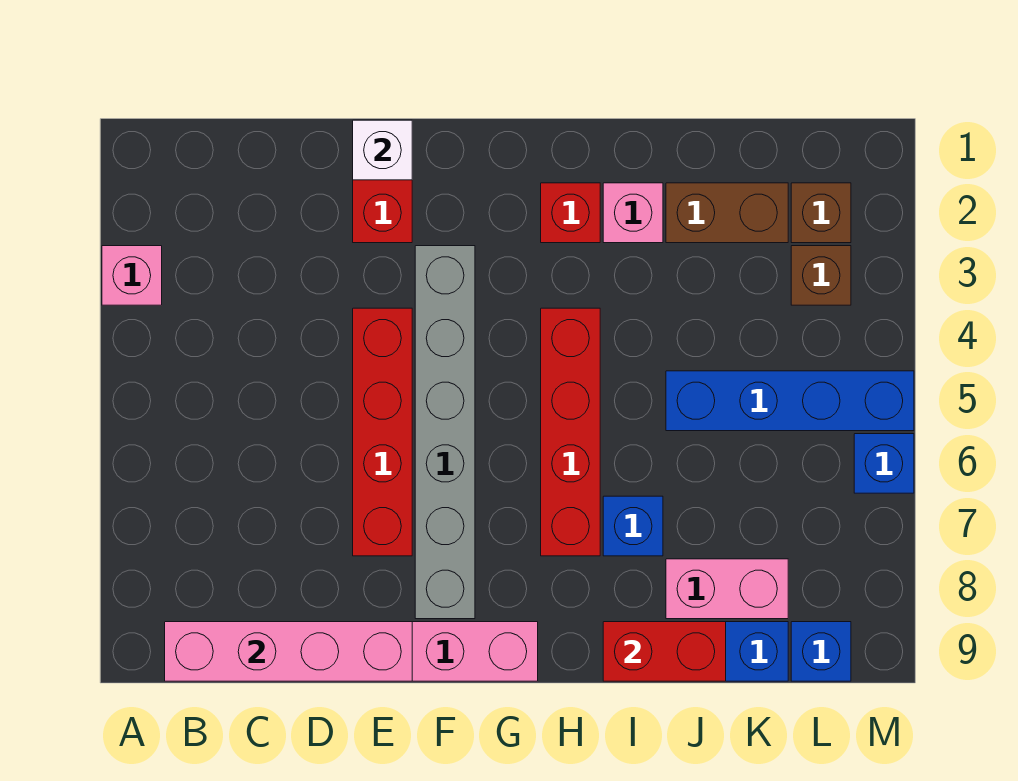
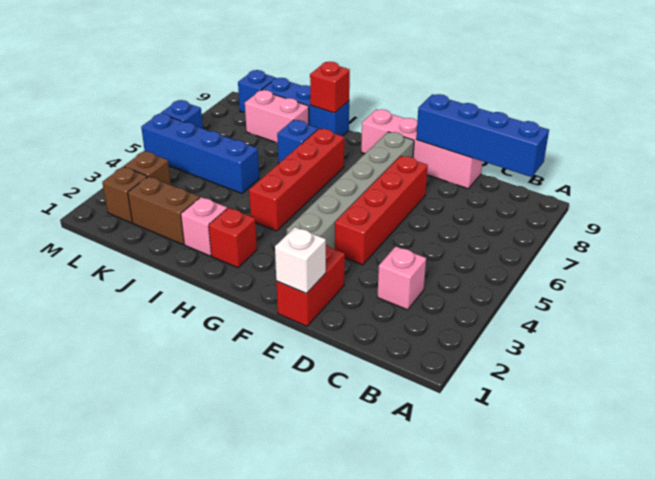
pink brick A3 level 1 -> pink brick C3 level 1
pink brick B9:E9 level 2 -> blue brick B9:E9 level 2
red brick I9:J9 level 2 -> red brick I9 level 2

